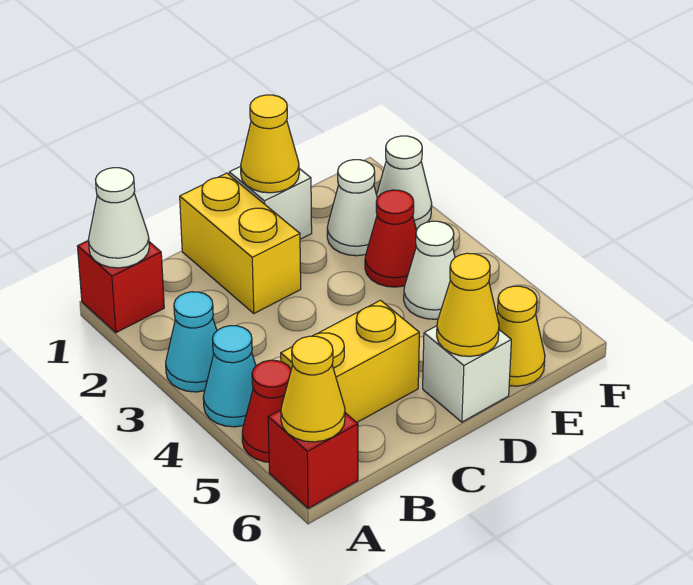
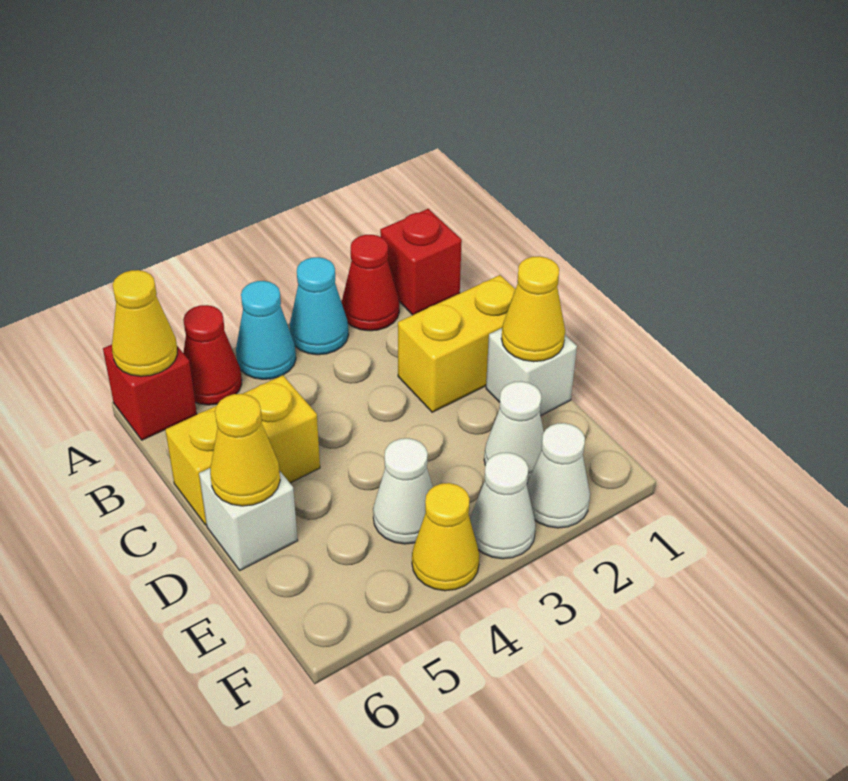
white cone A1 level 2 -> white cone F3 level 1
yellow brick B5:C5 level 1 -> yellow brick C5:C6 level 1
red cone E3 level 1 -> red cone A2 level 1
yellow cone E6 level 1 -> yellow cone F4 level 1

